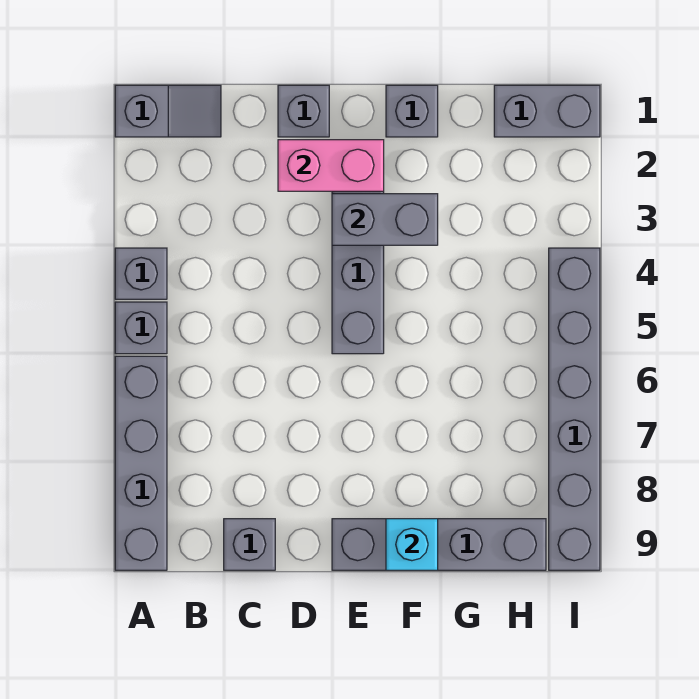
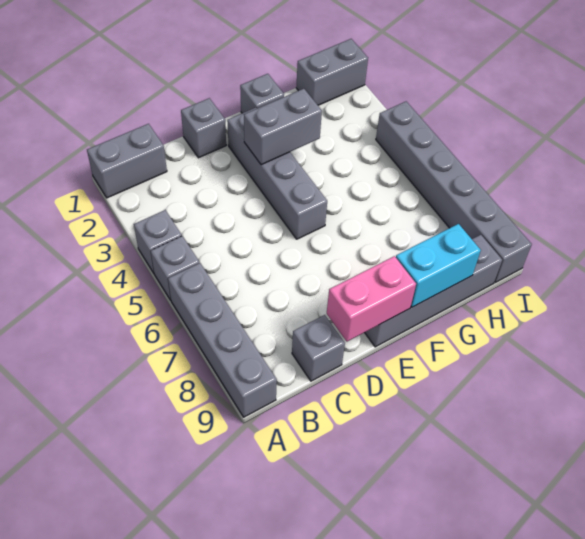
grey slope A1:B1 level 1 top A -> grey brick A1:B1 level 1
pink brick D2:E2 level 2 -> pink brick D9:E9 level 2
cyan brick F9 level 2 -> cyan brick F9:G9 level 2

